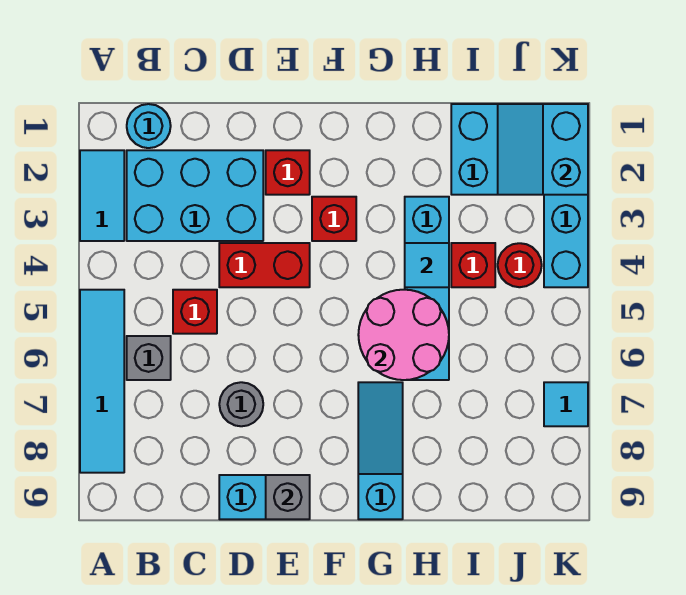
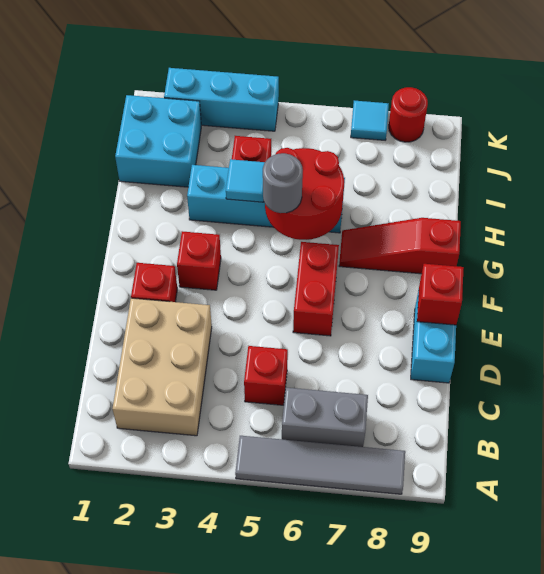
cyan tile A2:A3 level 1 -> none
cyan tile A5:A8 level 1 -> grey tile A5:A8 level 1
cyan round brick B1 level 1 -> none
cyan brick B2:D3 level 1 -> tan brick B2:D3 level 1
grey brick B6 level 1 -> grey brick B6:B7 level 1
red brick D4:E4 level 1 -> red brick E6:F6 level 1
grey round brick D7 level 1 -> grey round brick G5 level 3
grey brick E9 level 2 -> red brick E9 level 2
pink round brick G5:H6 level 2 -> red round brick G5:H6 level 2
cyan slope G7:G9 level 1 top 9 -> red slope G7:G9 level 1 top 9
cyan slope J1:K2 level 2 top K -> none
red round brick J4 level 1 -> red round brick K8 level 1

